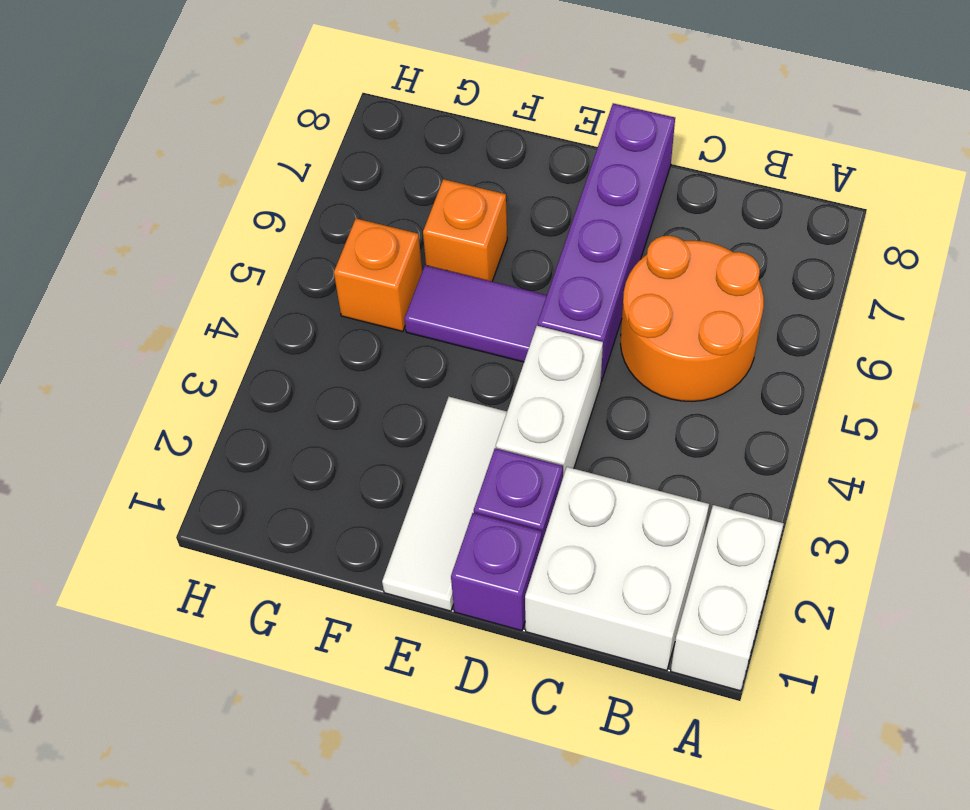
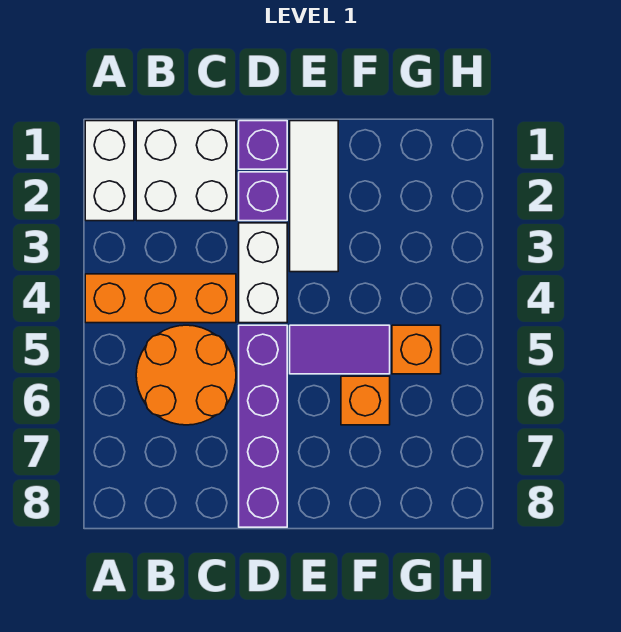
none -> orange brick A4:C4 level 1

